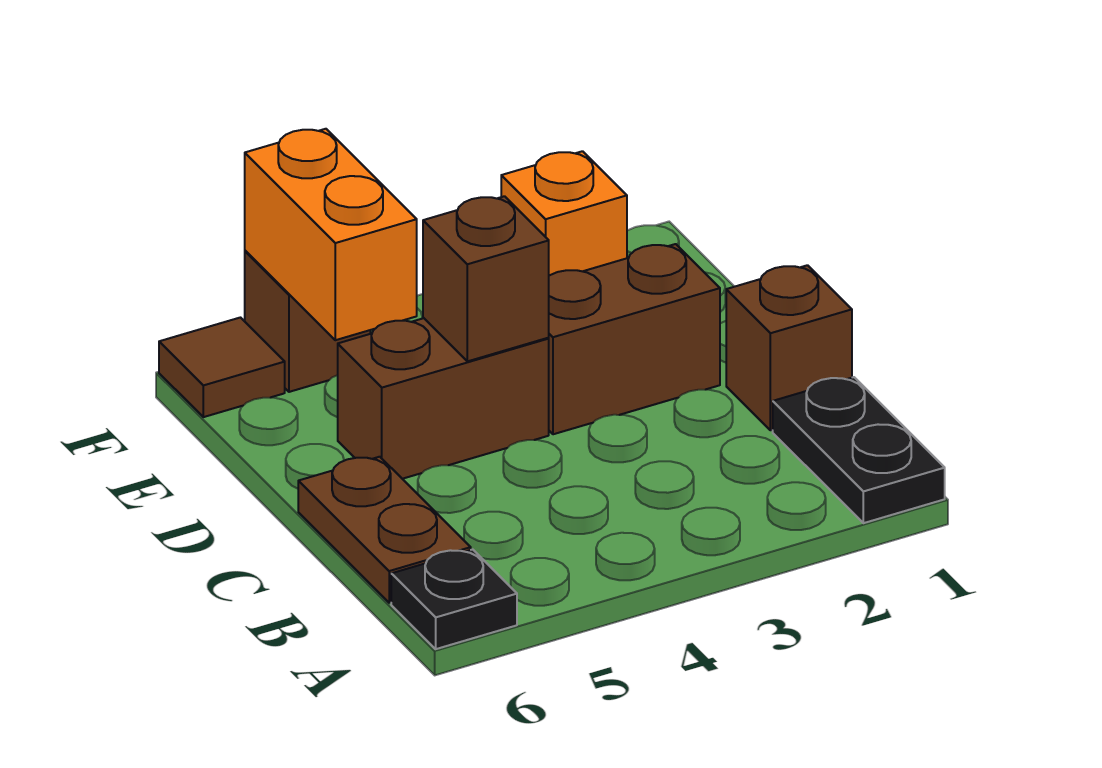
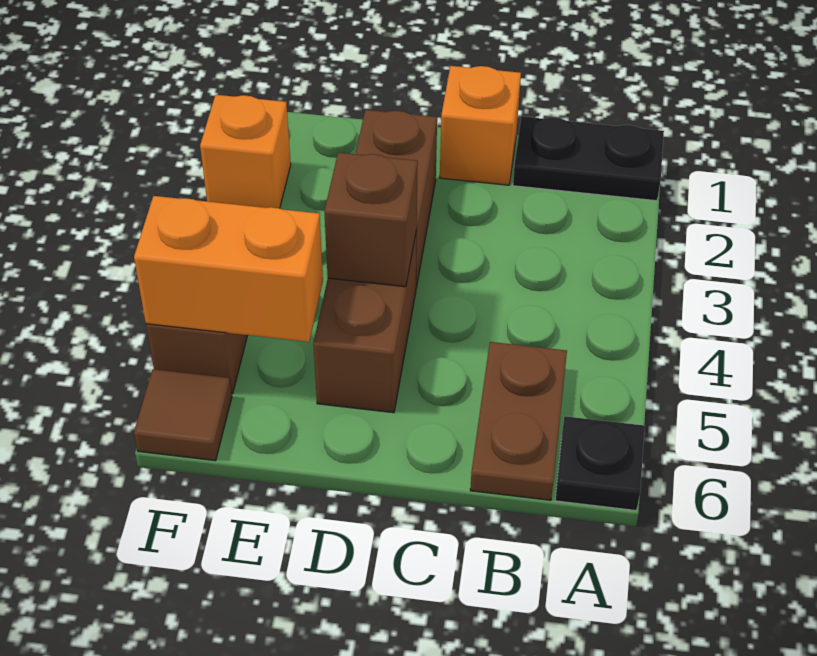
brown plate B6:C6 level 1 -> brown plate B5:B6 level 1
brown brick C1 level 1 -> orange brick C1 level 1

